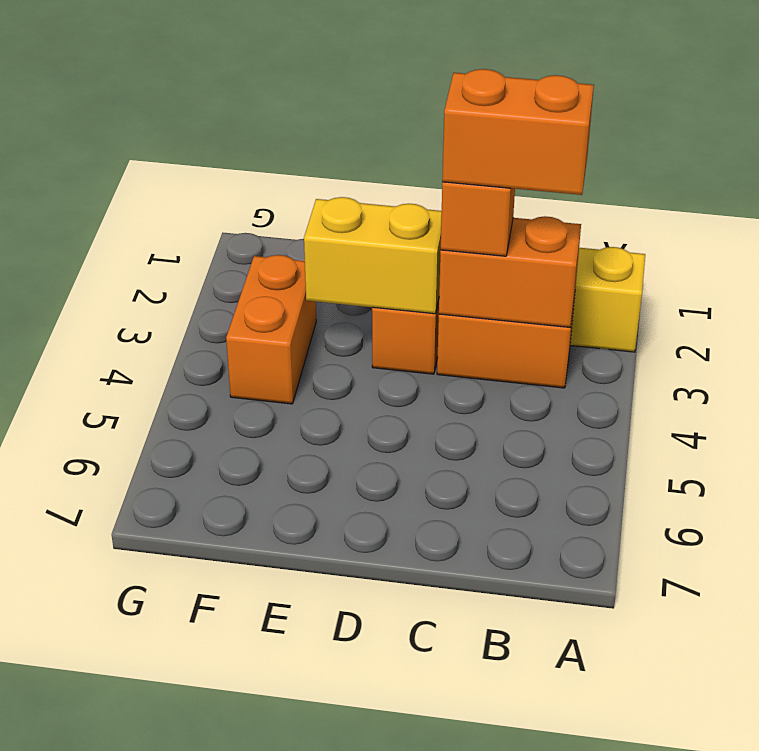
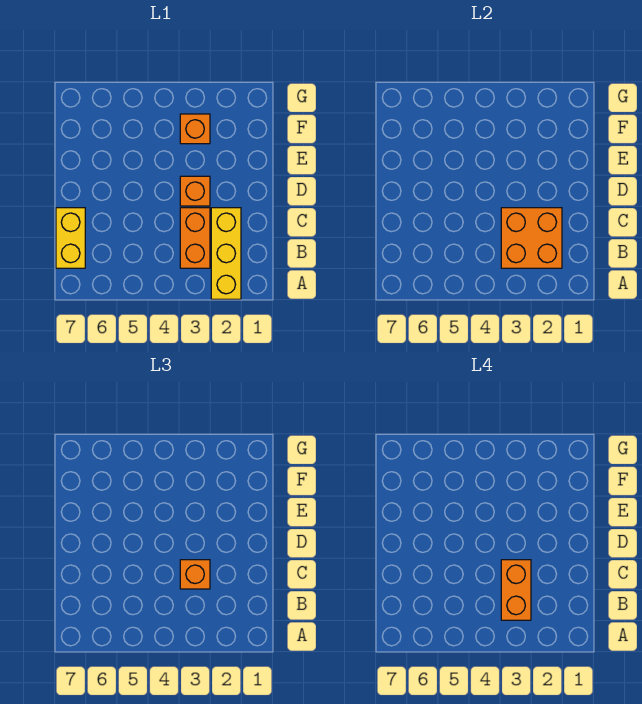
orange brick B3:C3 level 2 -> orange brick B2:C3 level 2
yellow brick D3:E3 level 2 -> yellow brick B7:C7 level 1
orange brick F3:F4 level 1 -> orange brick F3 level 1

